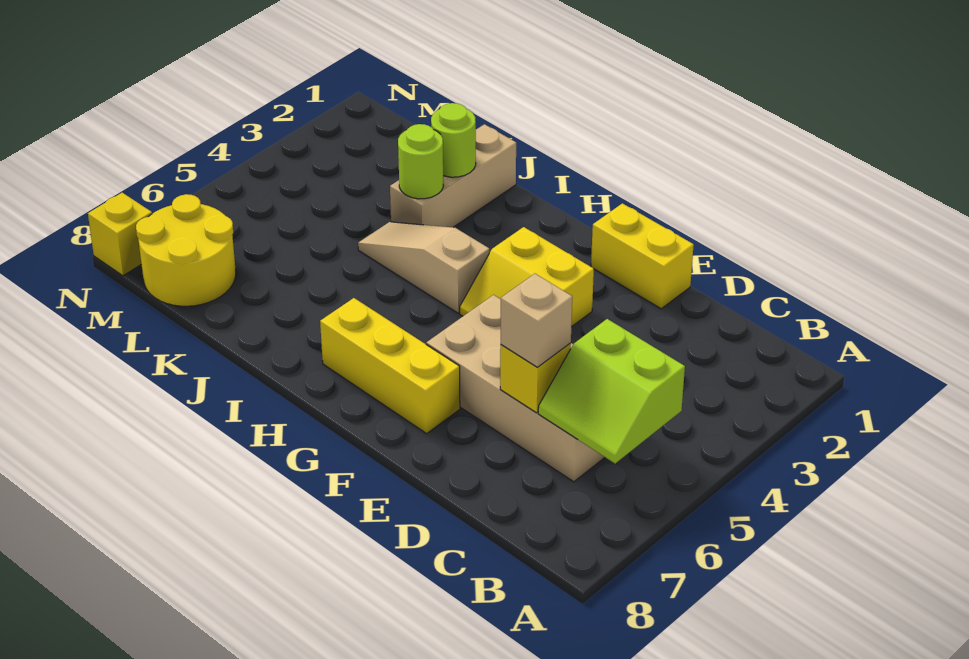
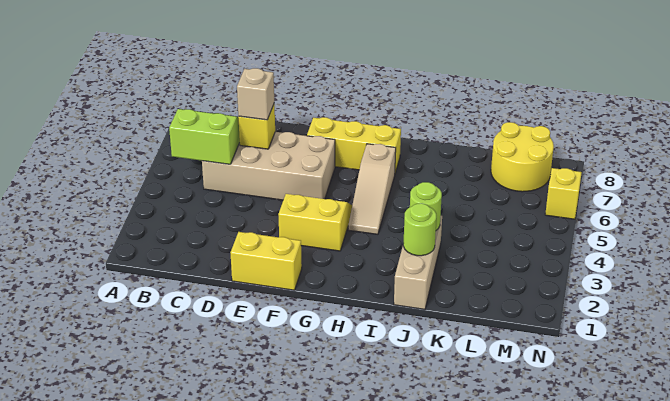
tan slope H4:J4 level 1 top H -> tan slope H4:H6 level 1 top 6
yellow brick N8 level 1 -> yellow brick N6 level 1

